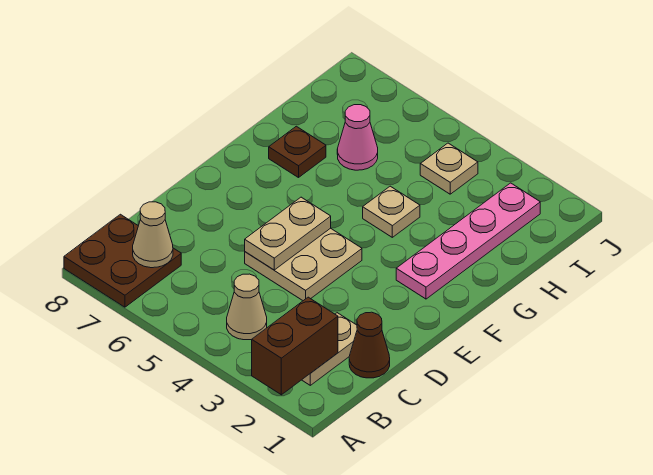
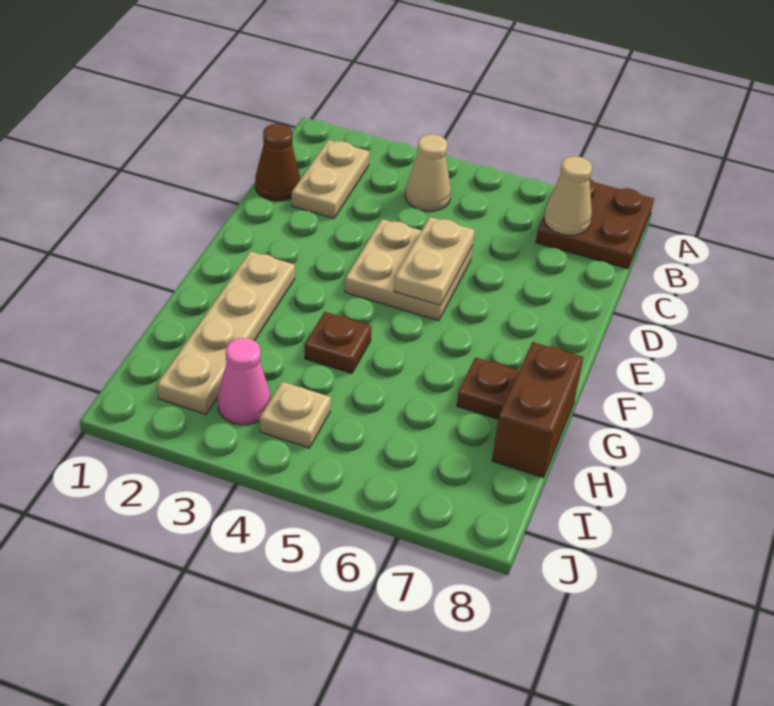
brown brick A2:B2 level 2 -> brown brick G8:H8 level 1
pink plate F2:I2 level 1 -> tan plate F2:I2 level 1
tan plate G4 level 1 -> brown plate G4 level 1
pink cone H6 level 1 -> pink cone I3 level 1

